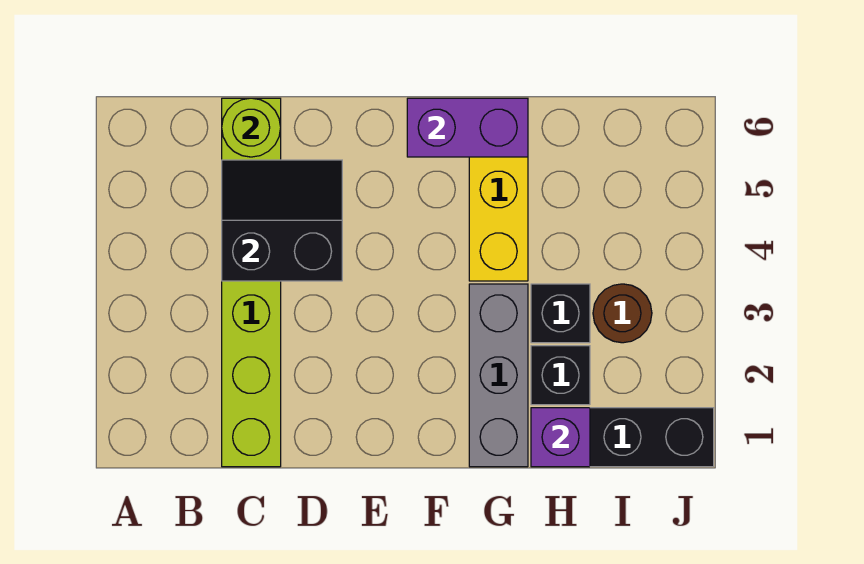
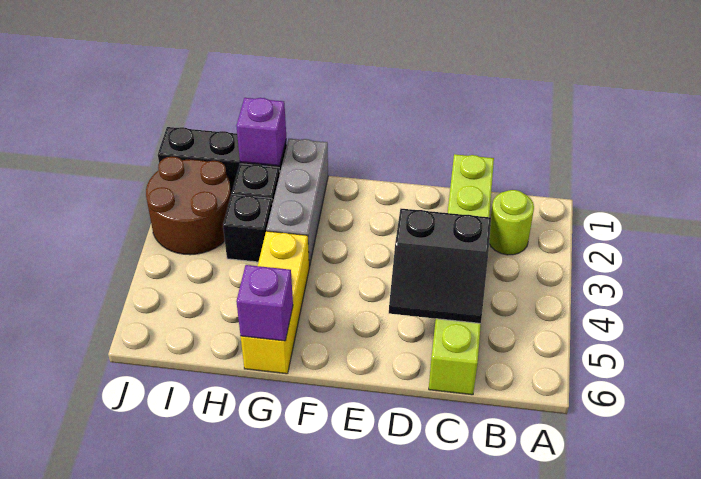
lime round brick C6 level 2 -> lime round brick B2 level 1
purple brick F6:G6 level 2 -> purple brick G6 level 2
brown round brick I3 level 1 -> brown round brick I2:J3 level 1

